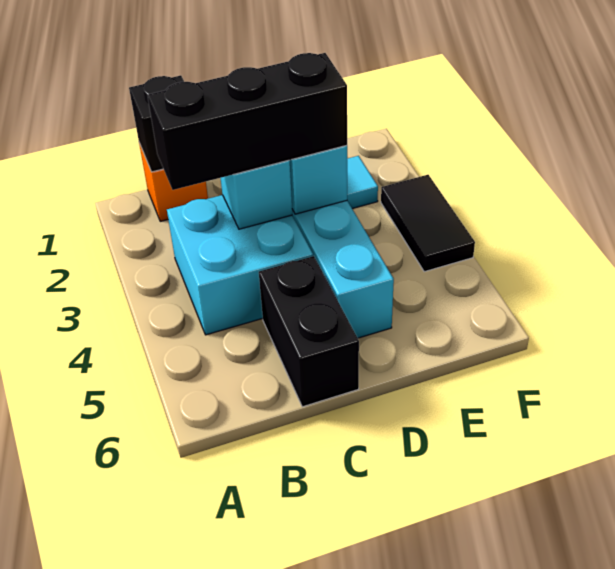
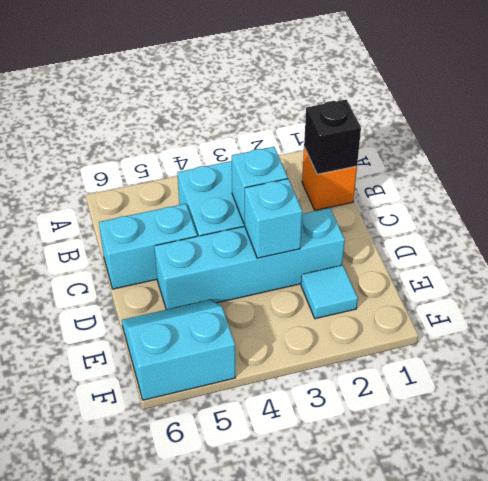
black brick B3:D3 level 3 -> none
black brick C5:C6 level 1 -> cyan brick C5:C6 level 1
none -> cyan slope E5:F6 level 1 top F
black tile F3:F4 level 1 -> none

